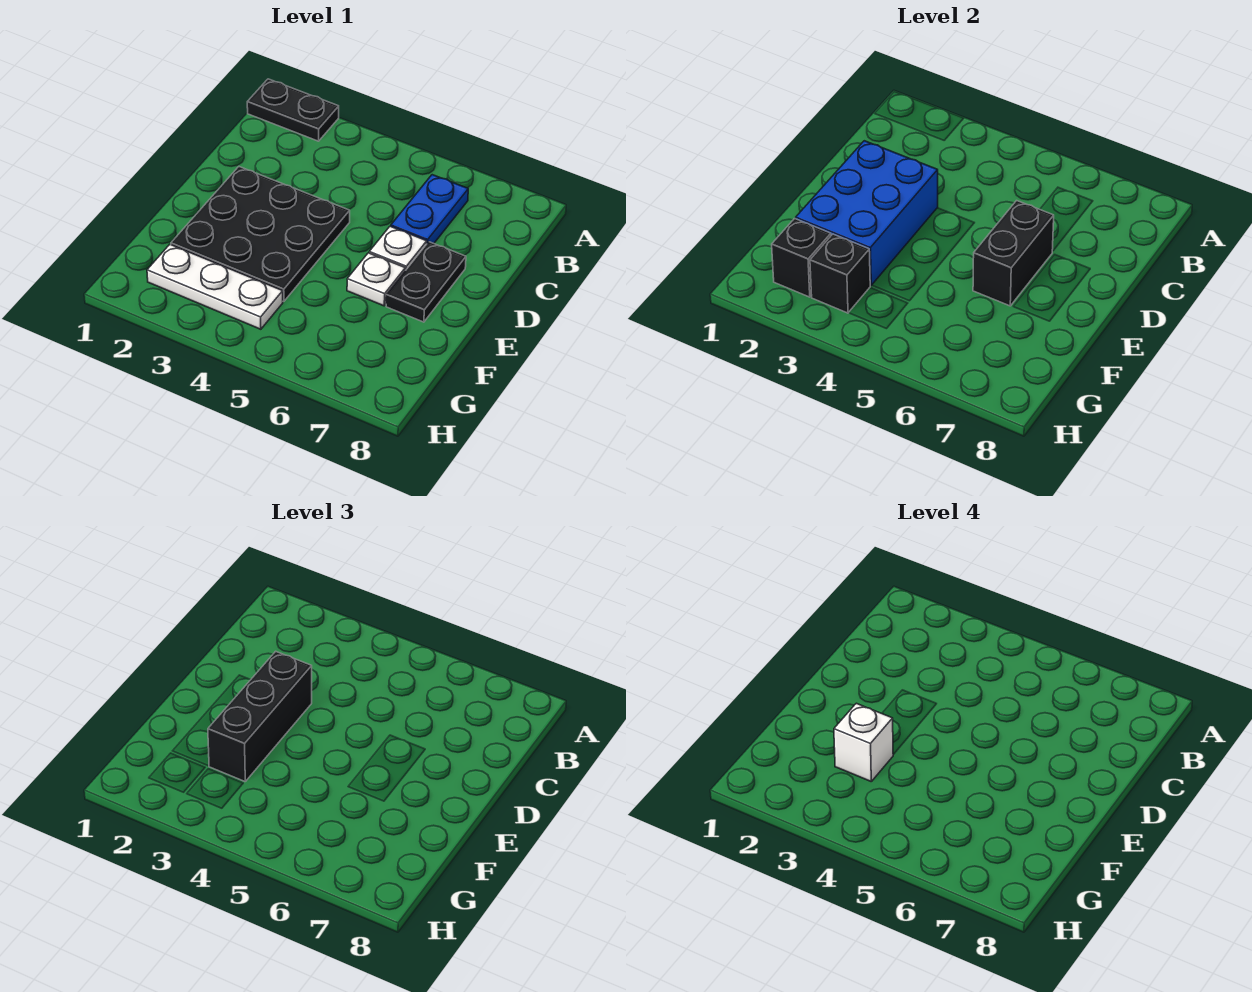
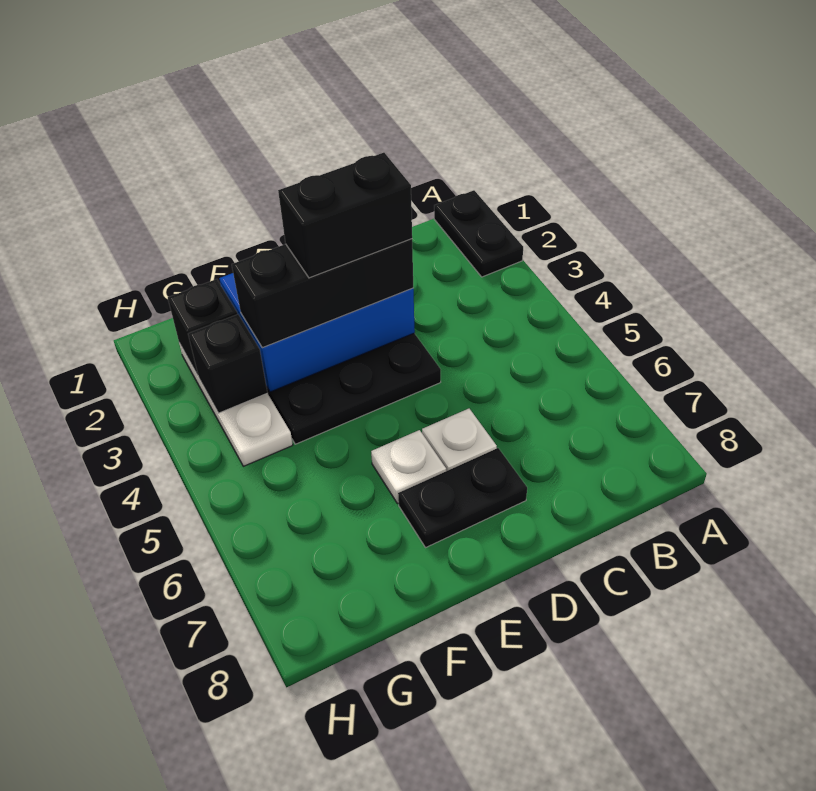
blue plate B6:C6 level 1 -> none
black brick D6:E6 level 2 -> black brick D3:E3 level 4
white brick F3 level 4 -> none

